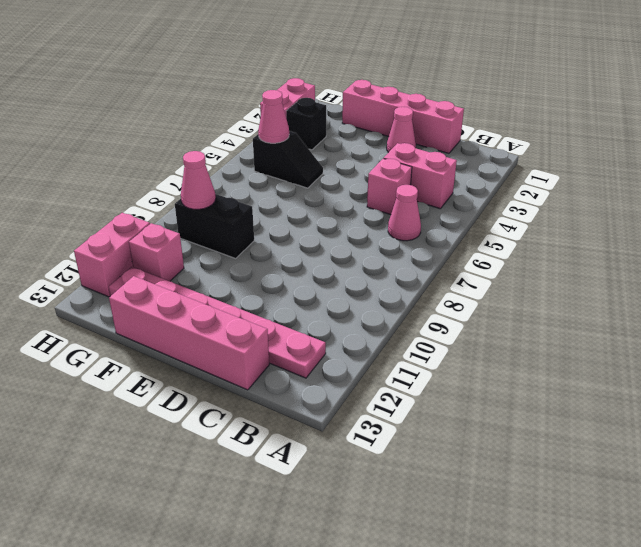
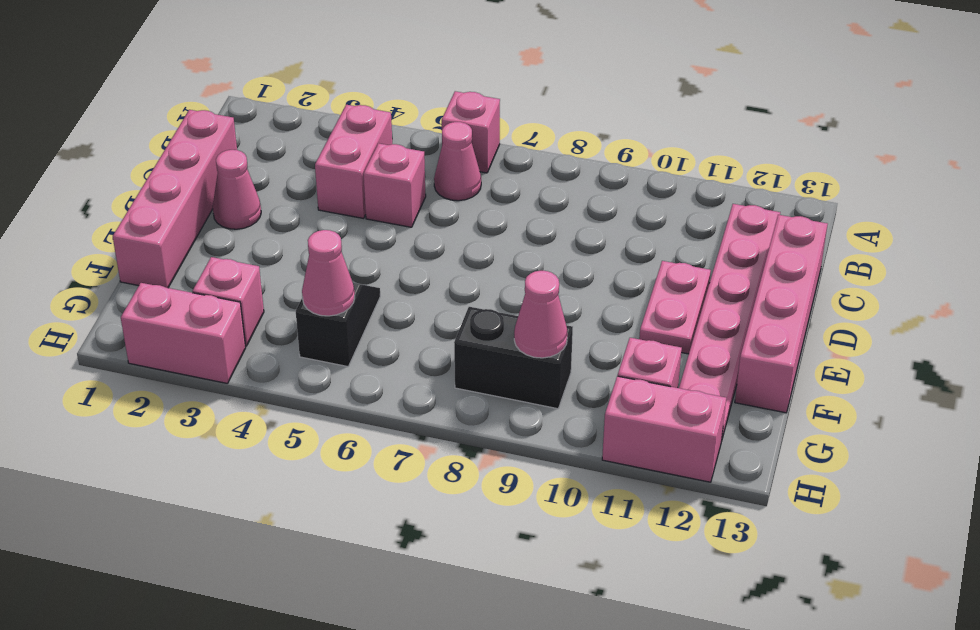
none -> pink brick A6 level 1
none -> pink plate D11:E11 level 1
black brick F9:G9 level 1 -> black brick G8:G9 level 1
black brick G3 level 1 -> pink brick G3 level 1

